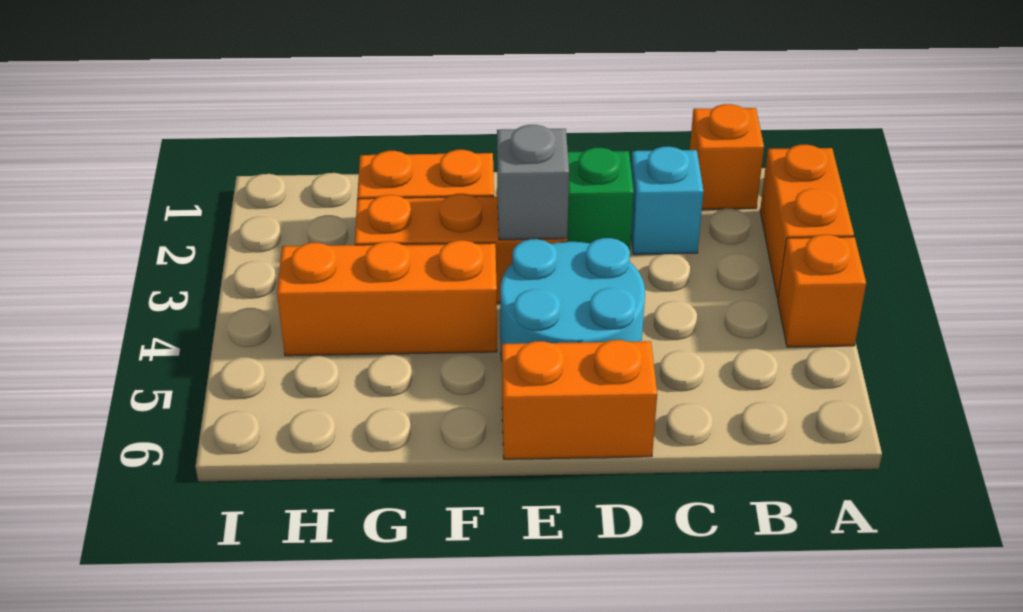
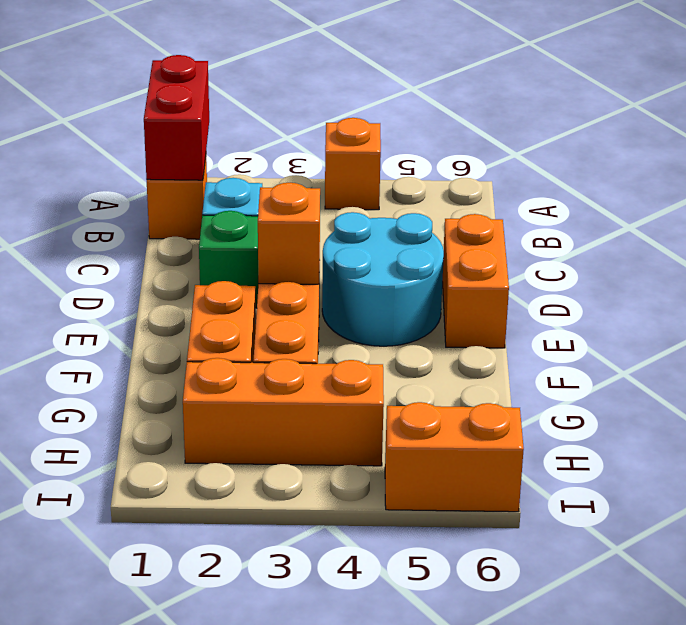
none -> red brick A1:B1 level 2
orange brick A2:A3 level 1 -> orange brick I5:I6 level 1
grey brick E3 level 2 -> orange brick E3 level 2
orange brick F4:H4 level 1 -> orange brick H2:H4 level 1

